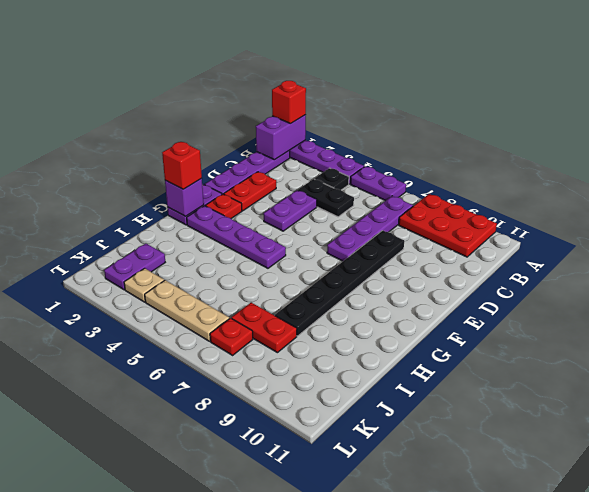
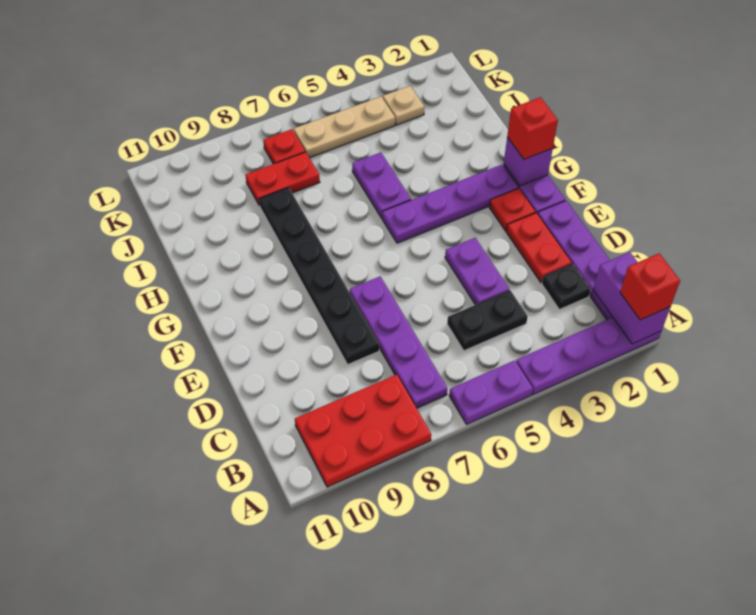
black plate B4 level 1 -> black plate C2 level 1
purple plate J2:K2 level 1 -> purple plate H5:I5 level 1

